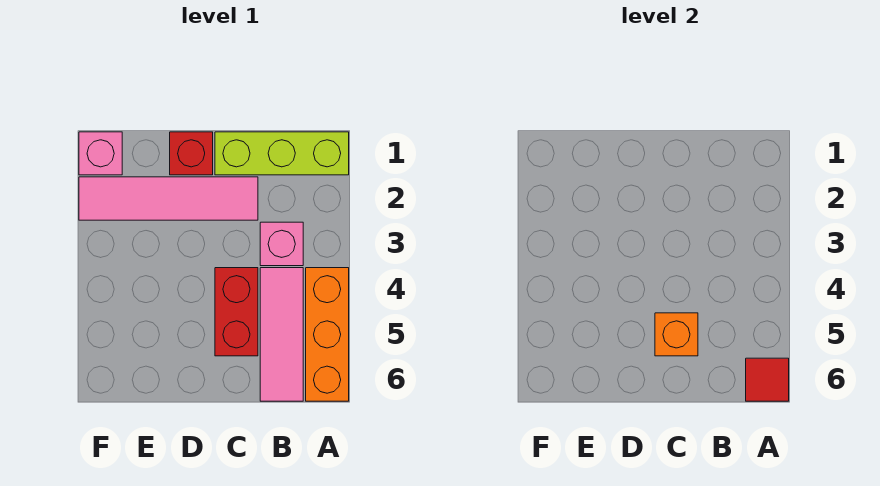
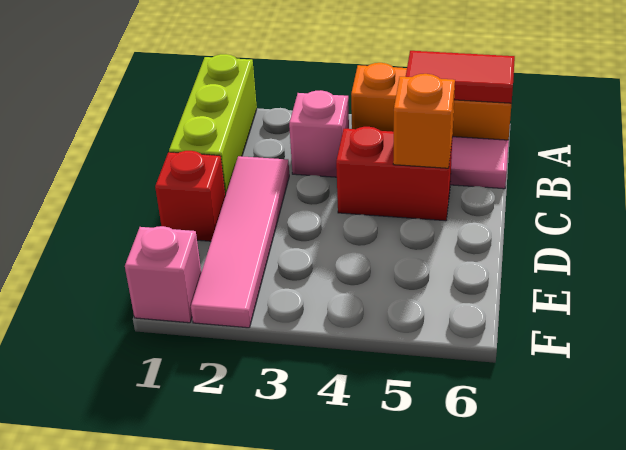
red tile A6 level 2 -> red tile A5:A6 level 2

